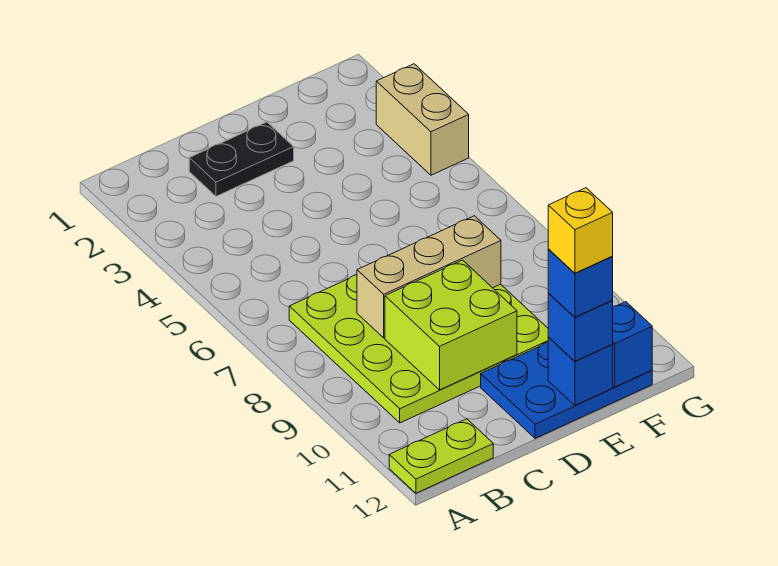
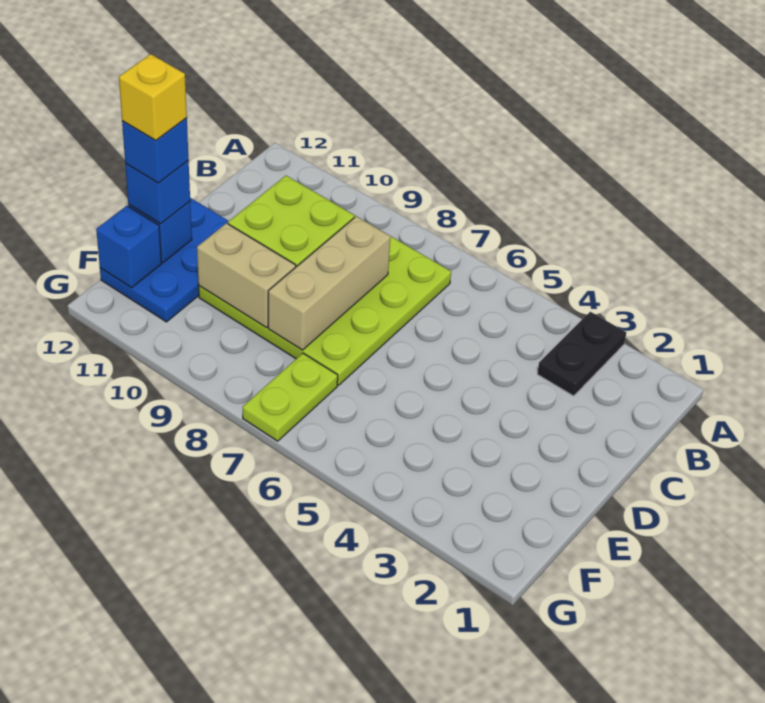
lime plate A12:B12 level 1 -> lime plate F7:G7 level 1
black plate C2:D2 level 1 -> black plate A3:B3 level 1
tan brick G3:G4 level 1 -> tan brick E9:E10 level 2

